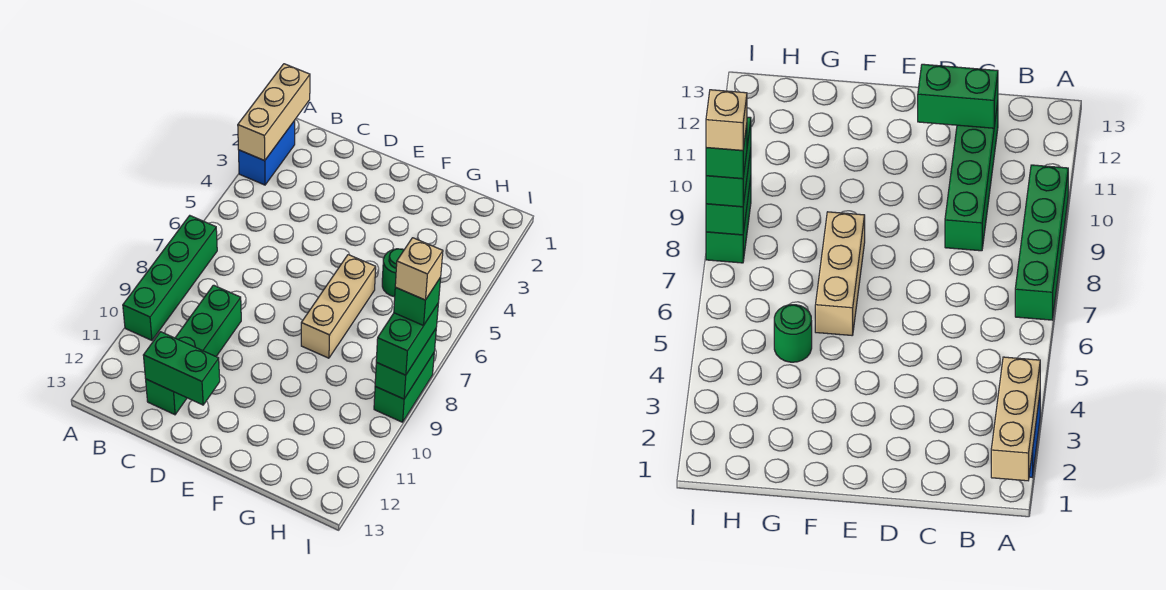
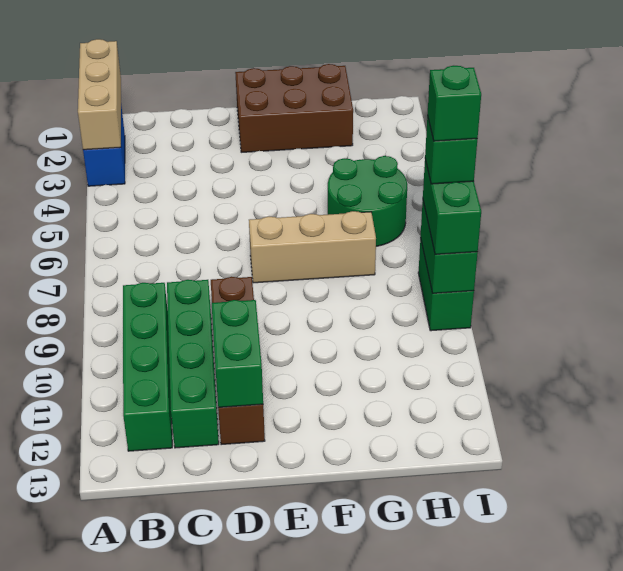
green brick A7:A10 level 1 -> green brick B9:B12 level 1
green brick C12:D12 level 2 -> green brick D11:D12 level 2
none -> brown brick D9:D12 level 1
none -> brown brick E1:G2 level 1
tan brick F6:F8 level 1 -> tan brick E7:G7 level 1
green round brick G5 level 1 -> green round brick G5:H6 level 1
tan brick I8 level 5 -> green brick I8 level 5

